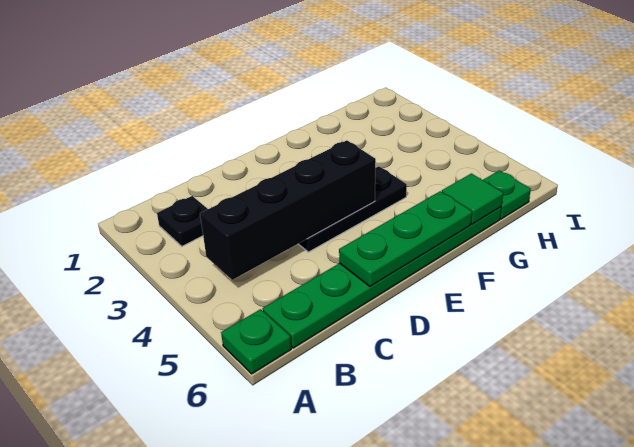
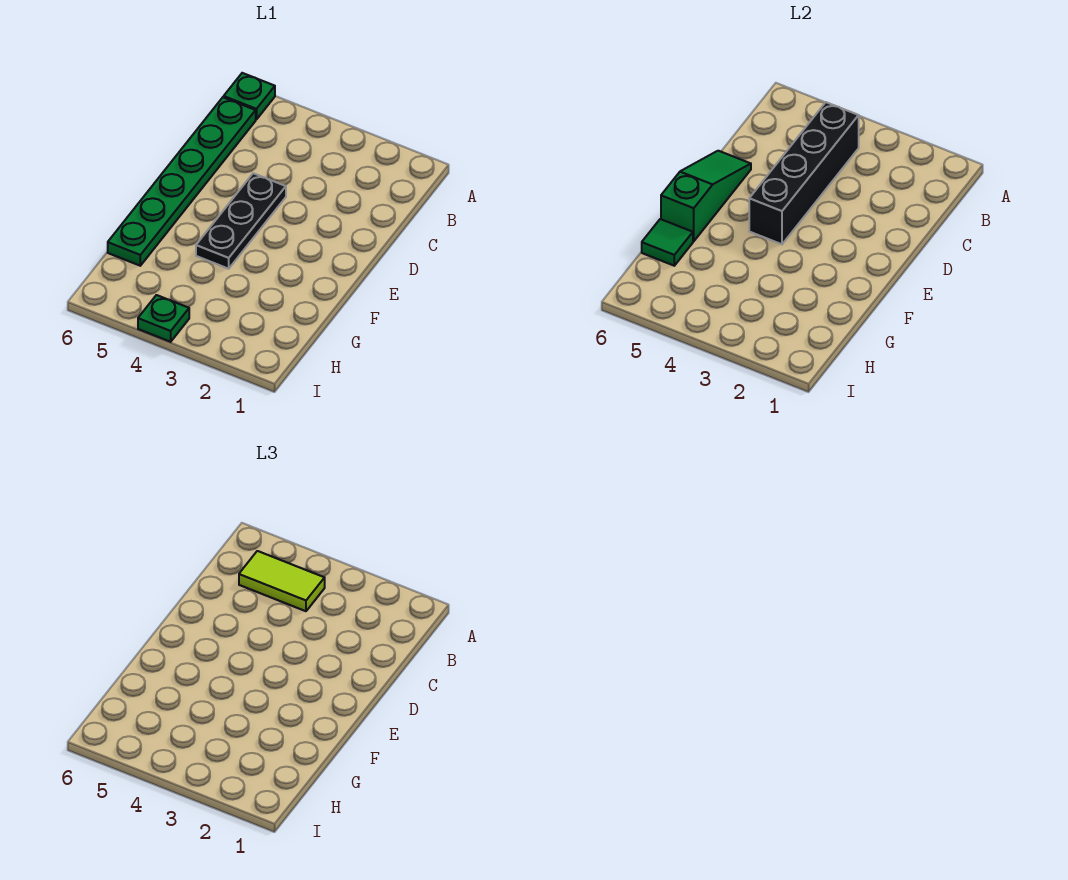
black plate B2 level 1 -> none
none -> lime tile B4:B5 level 3
green plate D6:F6 level 2 -> green slope D6:F6 level 2 top F
green plate H6 level 1 -> green plate I4 level 1

